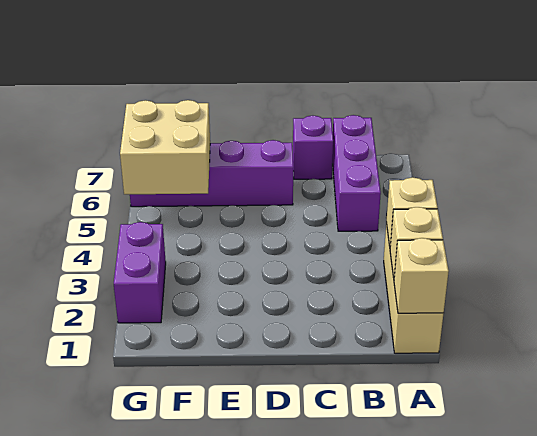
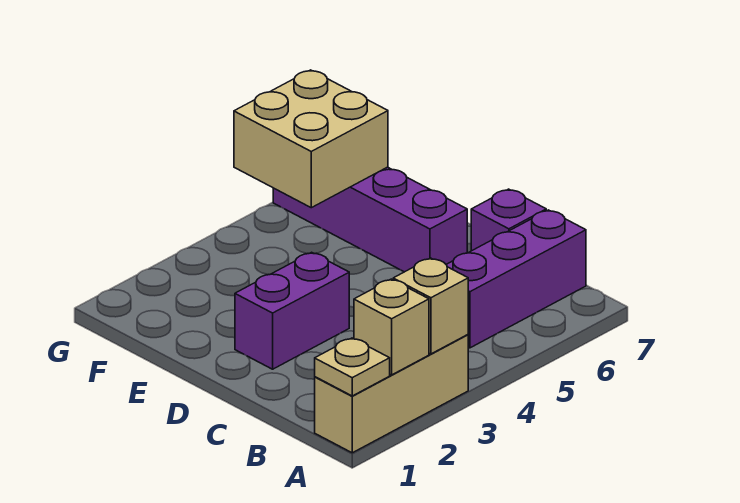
tan brick A1 level 2 -> tan plate A1 level 2
purple brick G2:G3 level 1 -> purple brick D2:D3 level 1

